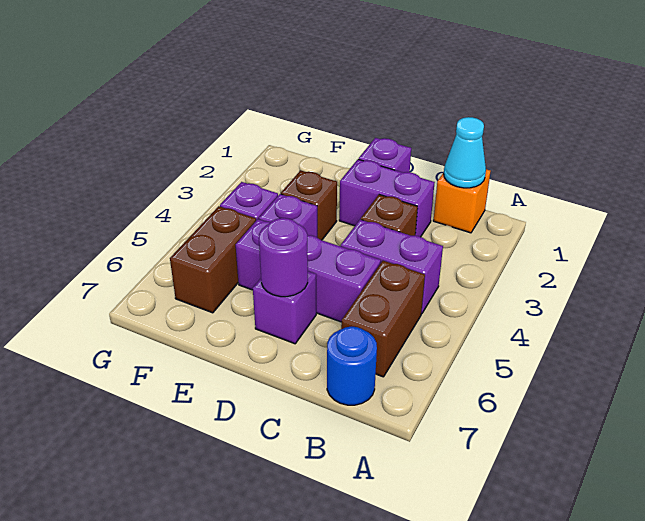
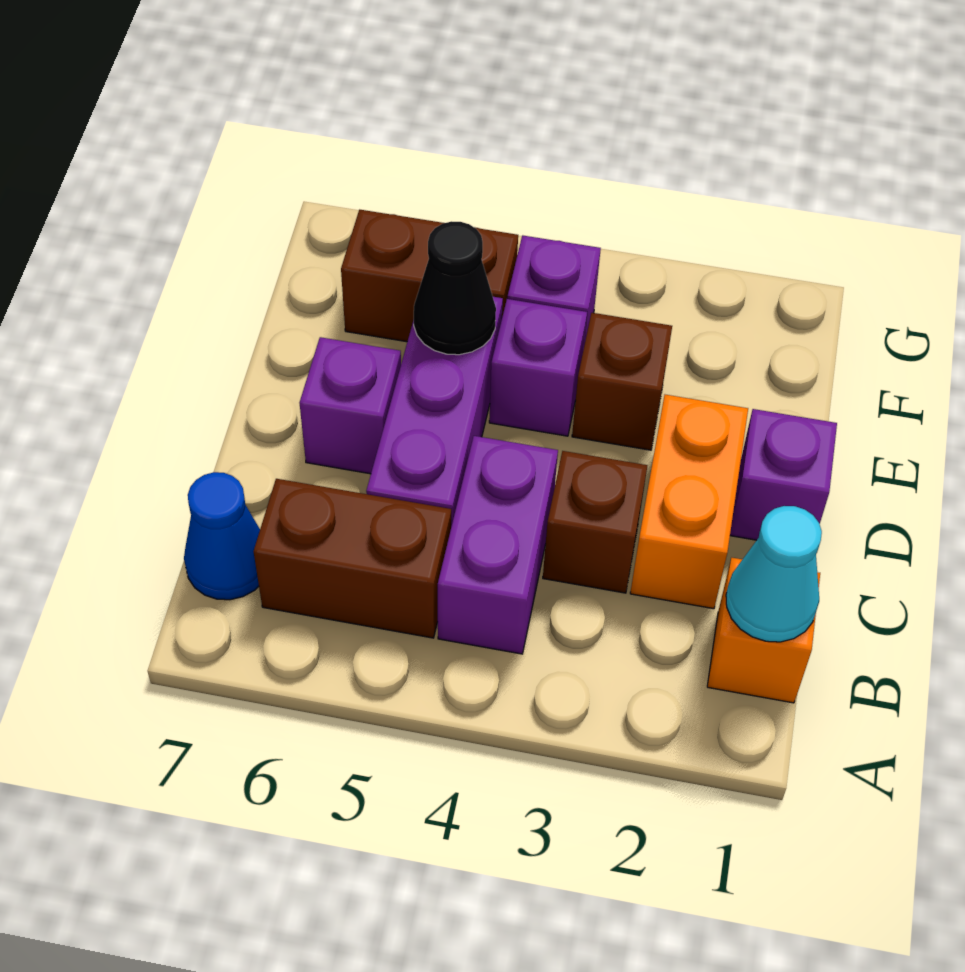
blue round brick B7 level 1 -> blue cone B7 level 1
purple brick C2:D2 level 1 -> orange brick C2:D2 level 1
purple round brick D6 level 2 -> none
none -> black cone E5 level 2

